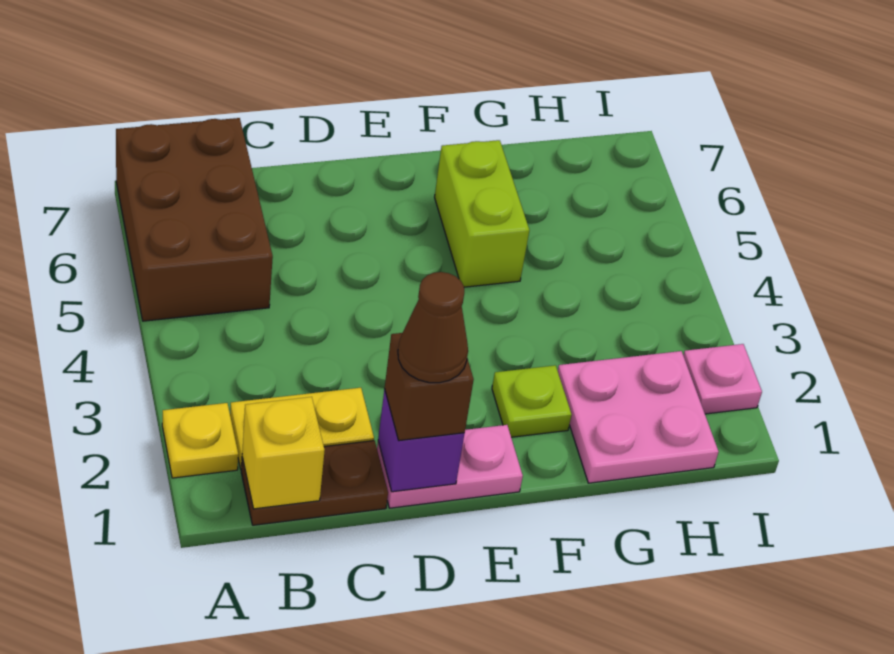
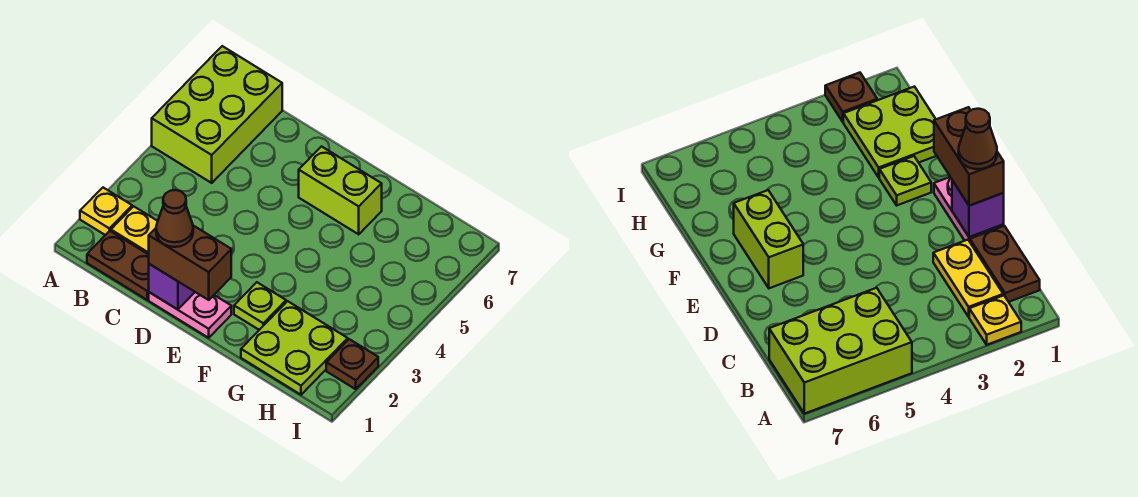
brown brick A5:B7 level 1 -> lime brick A5:B7 level 1
yellow brick B1 level 2 -> none
brown brick D1 level 3 -> brown brick D1:E1 level 3
lime brick F5:F6 level 1 -> lime brick E6:F6 level 1
pink plate G1:H2 level 1 -> lime plate G1:H2 level 1
pink plate I2 level 1 -> brown plate I2 level 1

